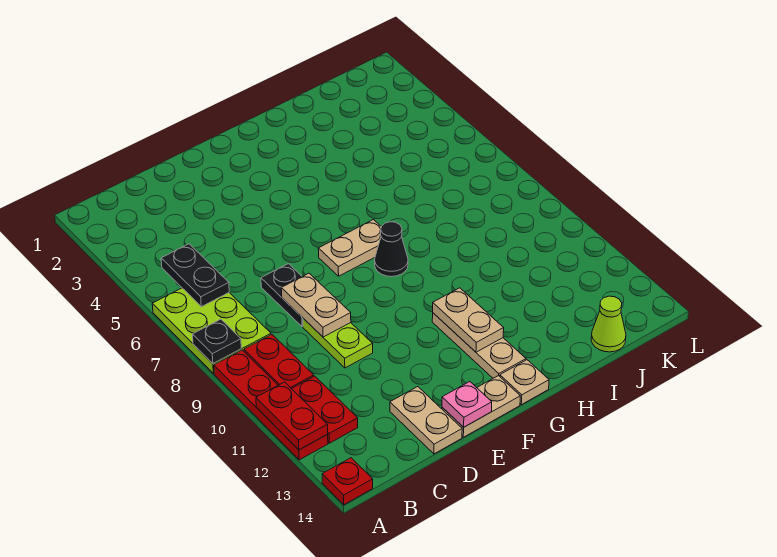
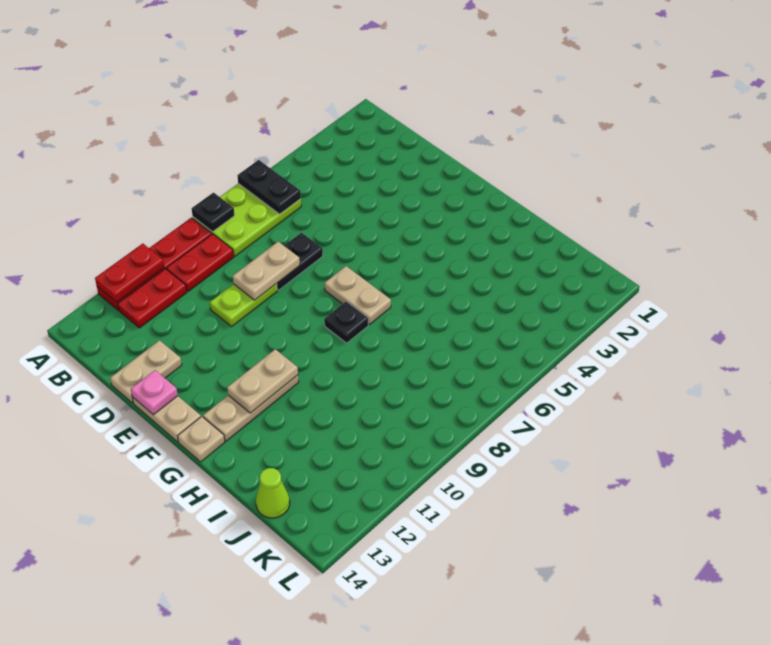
red plate A14 level 1 -> none
black plate B5:B6 level 2 -> black plate A6:B6 level 2
black cone G8 level 1 -> black plate G8 level 1

